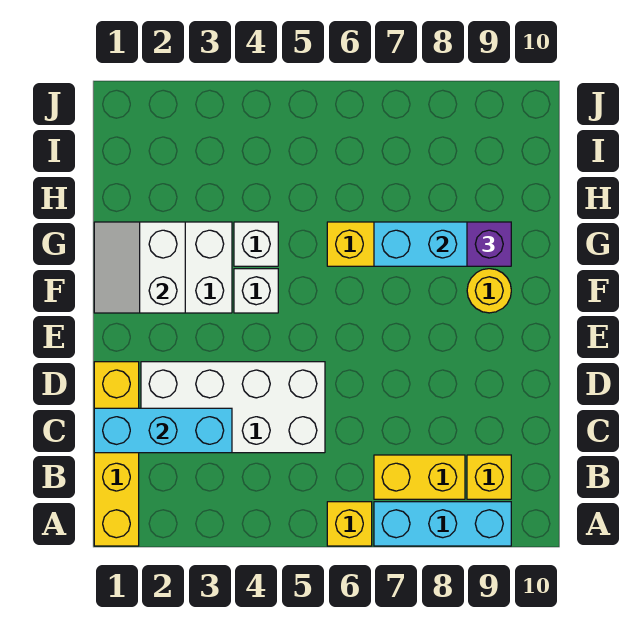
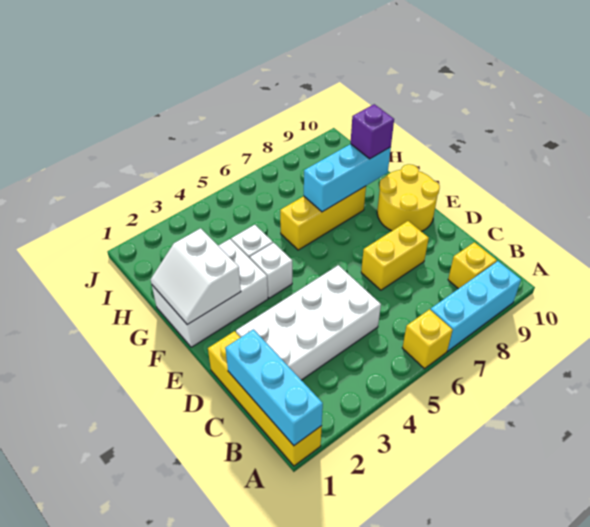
yellow brick B7:B8 level 1 -> yellow brick D7:D8 level 1
cyan brick C1:C3 level 2 -> cyan brick A1:C1 level 2
yellow round brick F9 level 1 -> yellow round brick E9:F10 level 1

